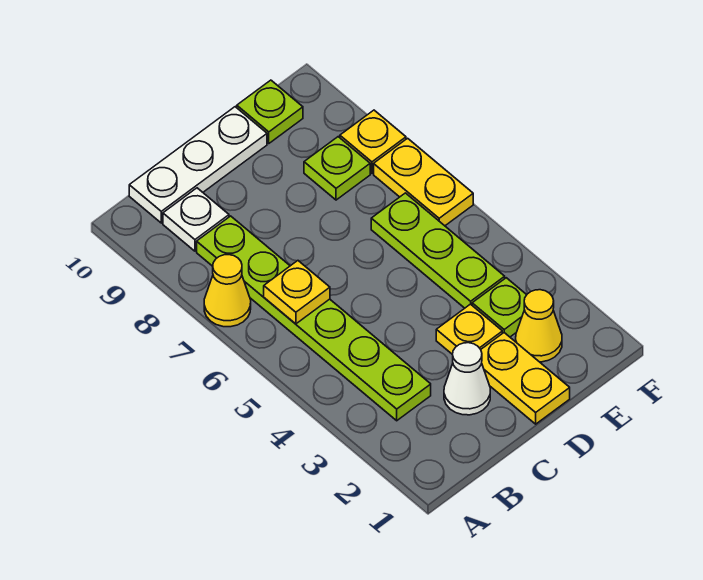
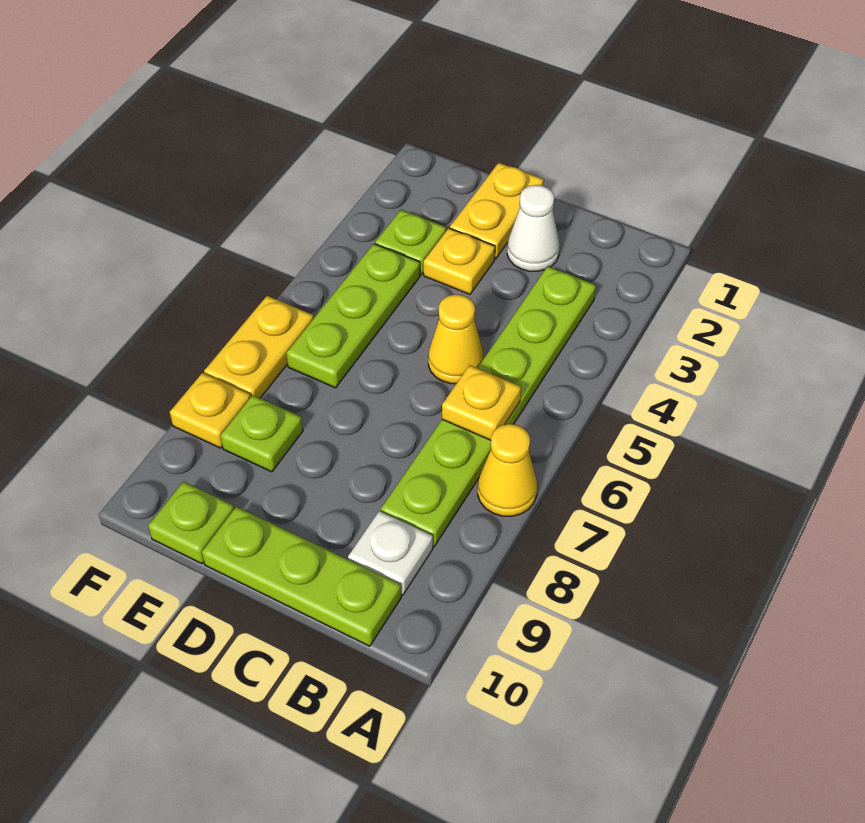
white plate B10:D10 level 1 -> lime plate B10:D10 level 1
yellow cone E2 level 1 -> yellow cone C5 level 1

